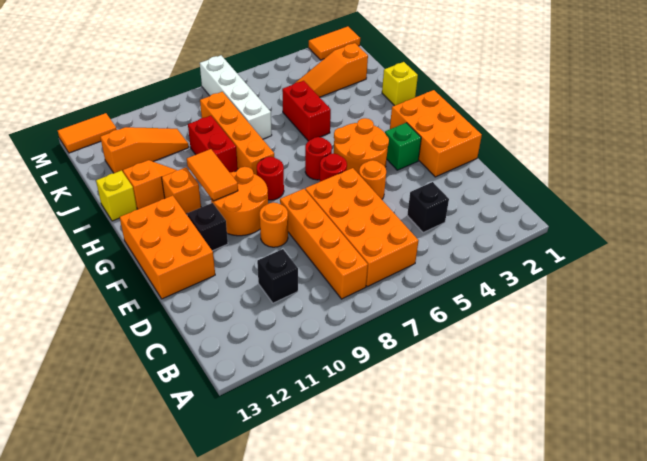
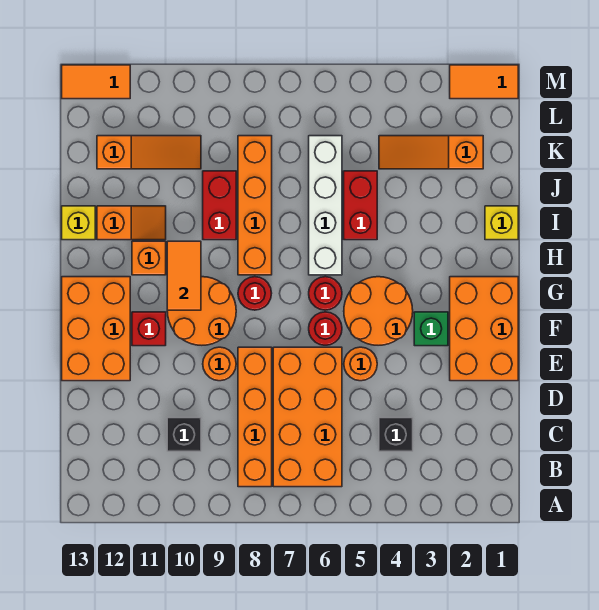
black brick F11 level 1 -> red brick F11 level 1
white brick J7:M7 level 1 -> white brick H6:K6 level 1

